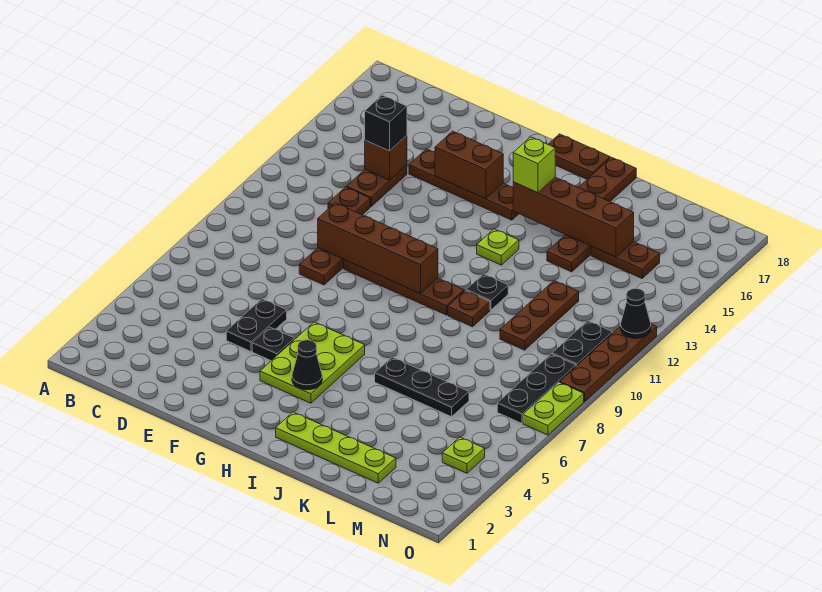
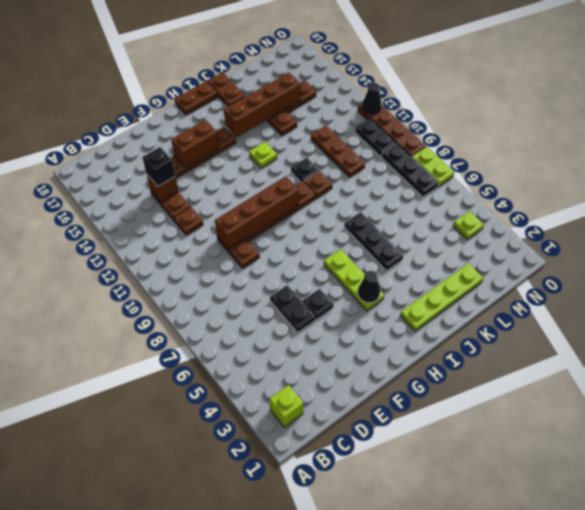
lime plate G4:H6 level 1 -> lime plate H4:H6 level 1
lime brick I15 level 3 -> lime brick B2 level 1
black plate J6:L6 level 1 -> black plate J5:J7 level 1

